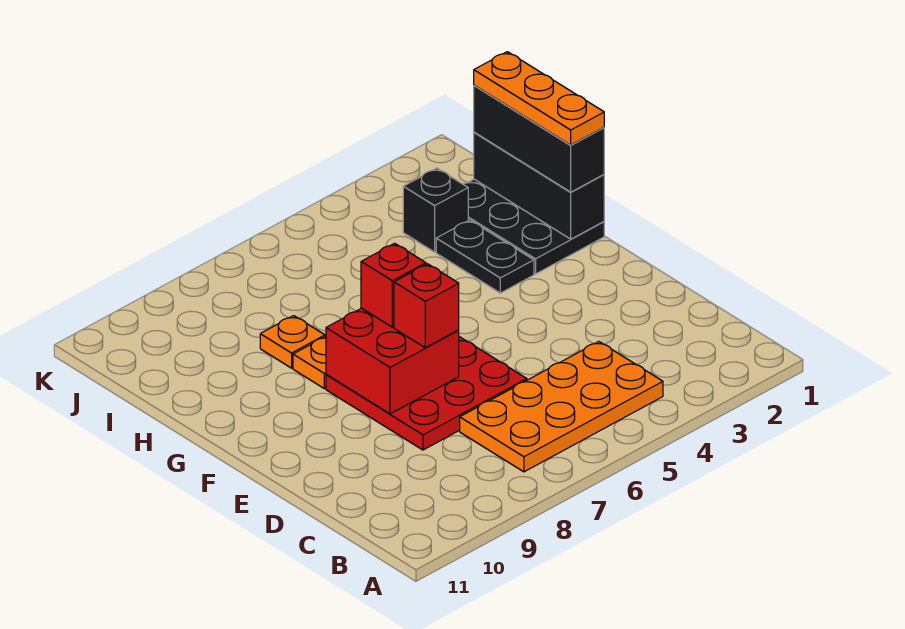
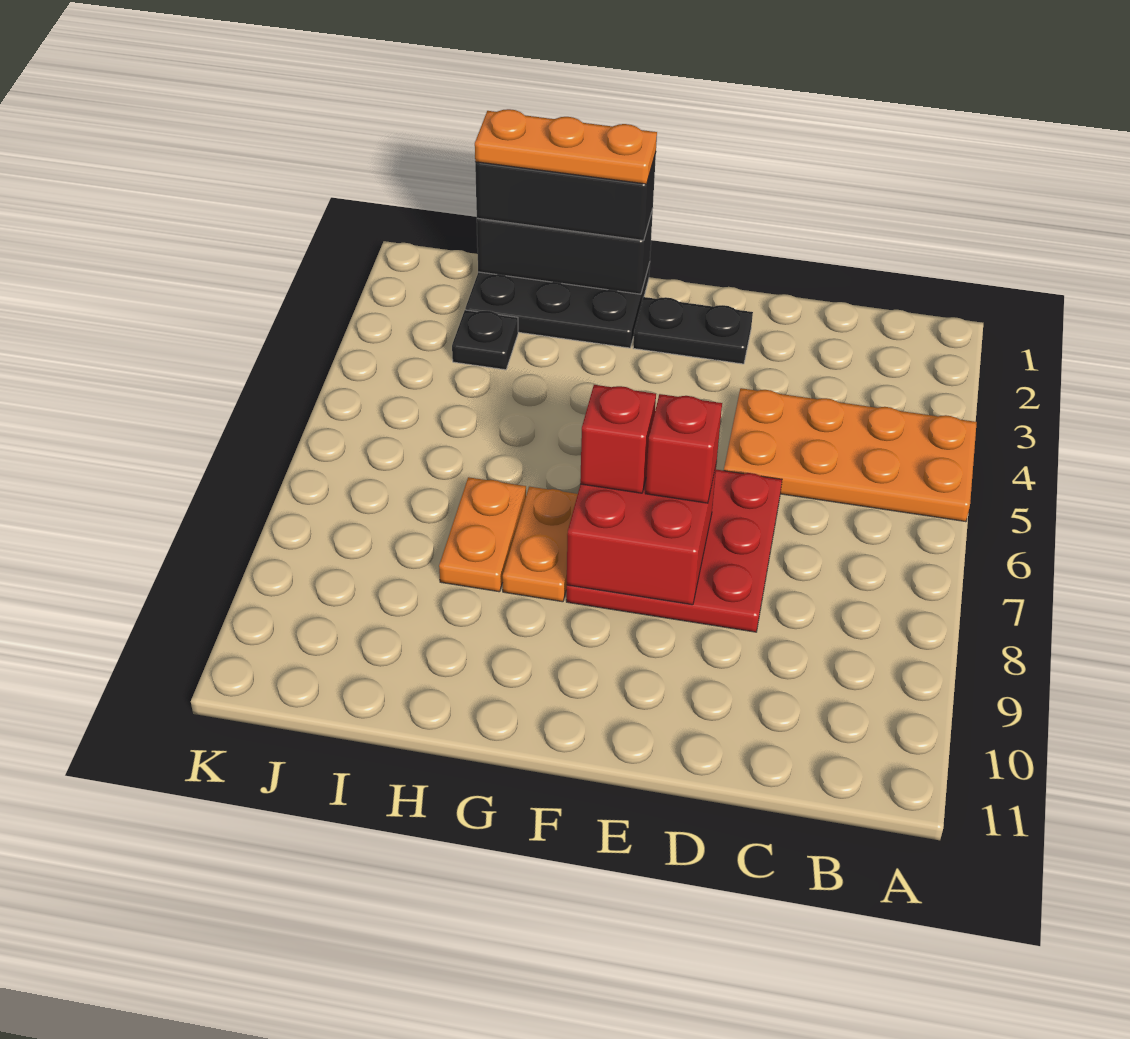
orange plate B4:C7 level 1 -> orange plate A4:D5 level 1
black plate G3:H3 level 1 -> black plate E2:F2 level 1
orange plate H8 level 1 -> orange plate H7:H8 level 1
black brick I3 level 1 -> black plate I3 level 1

